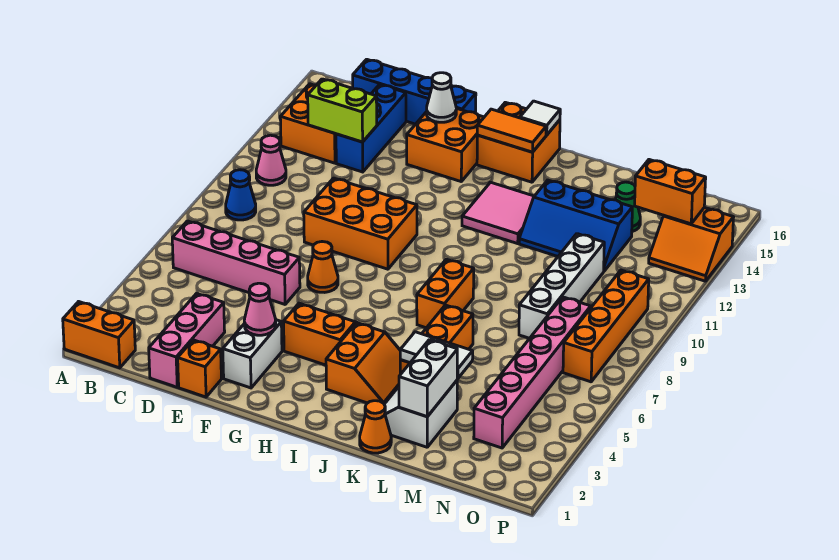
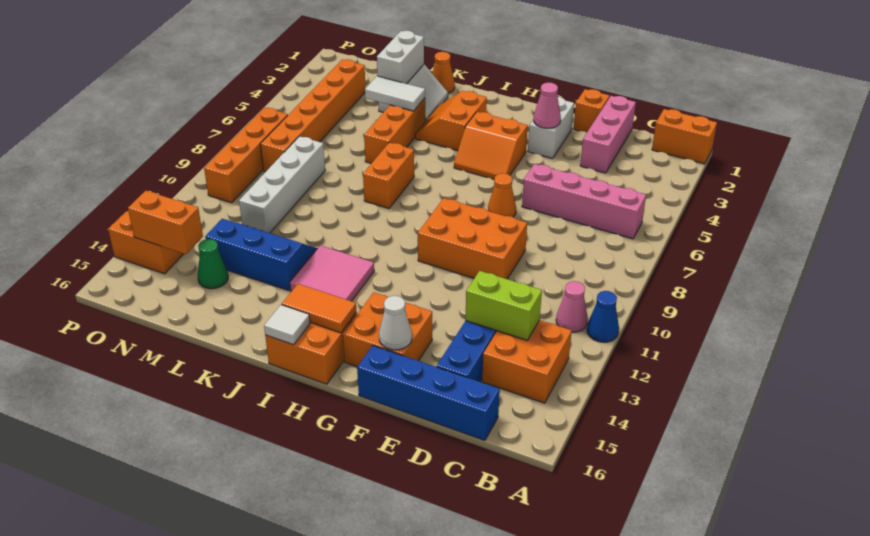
blue cone B9 level 1 -> blue cone A11 level 1
pink brick N3:N8 level 1 -> orange brick N3:N8 level 1

